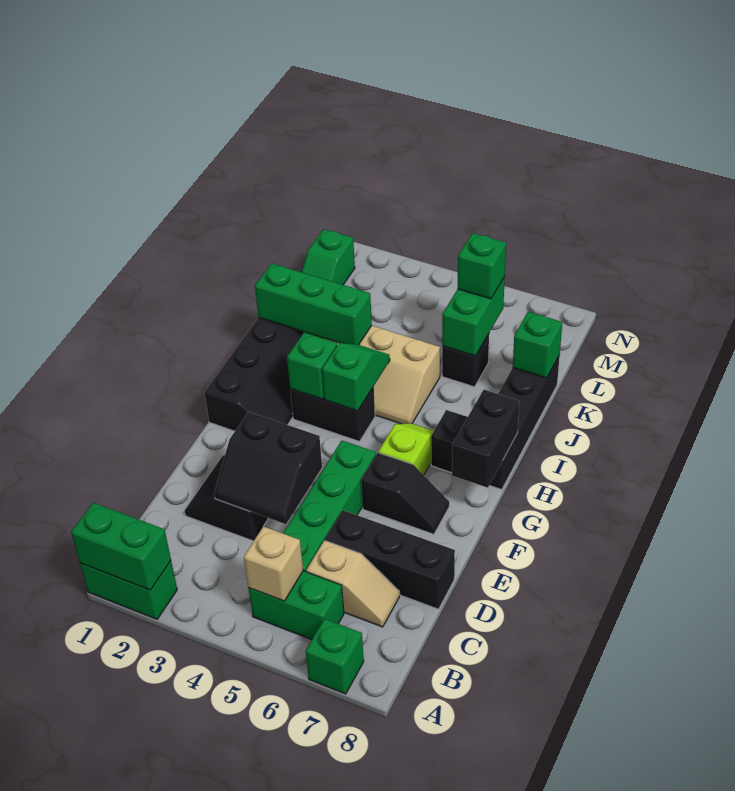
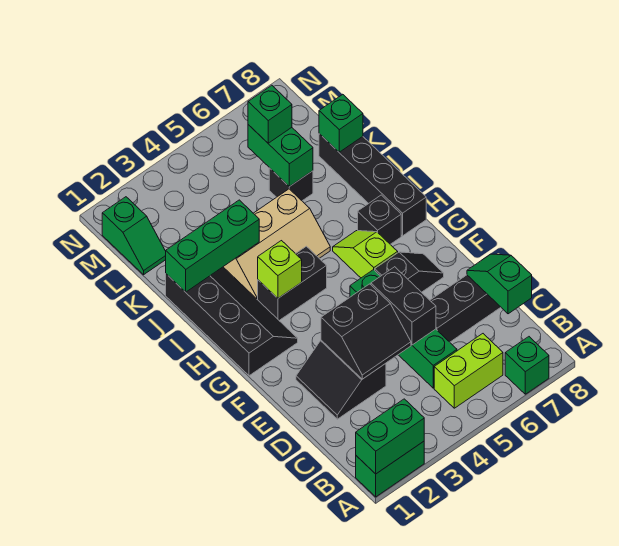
green brick B5:B6 level 1 -> lime brick B5:B6 level 1
tan brick B5 level 2 -> none
tan slope C6:C7 level 1 top 6 -> none
black brick G8:H8 level 2 -> black brick D5:E5 level 2
green brick H3 level 2 -> lime brick H3 level 2
green slope H4:I4 level 2 top H -> green slope C8:D8 level 2 top C

